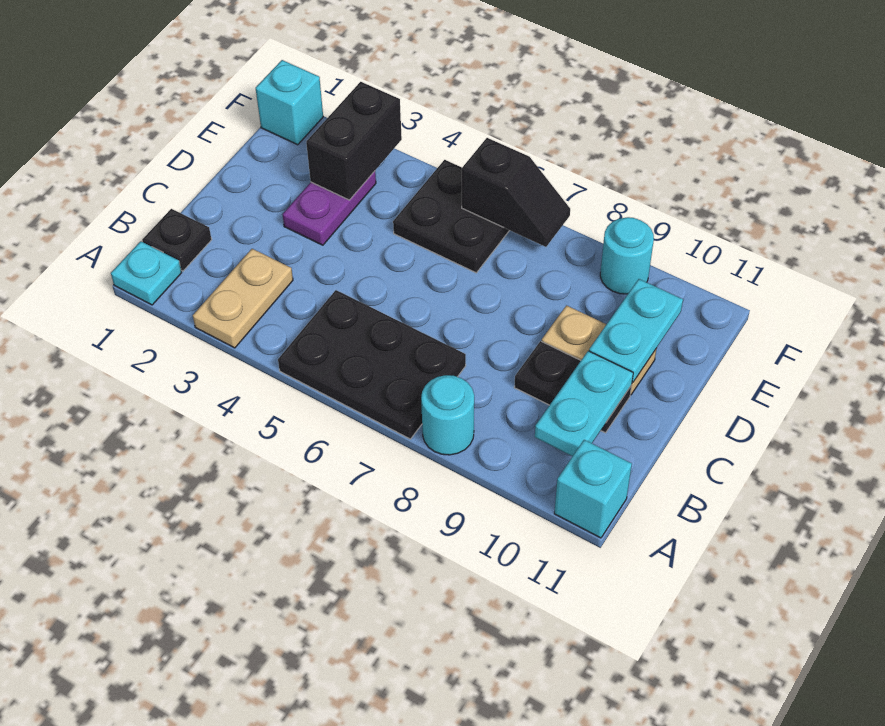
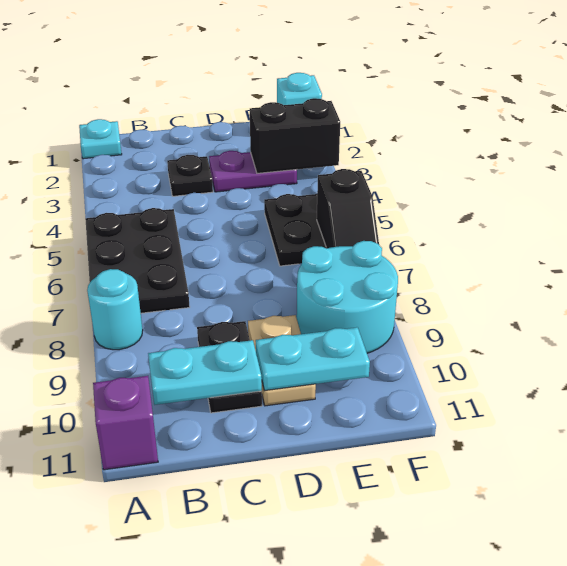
tan plate A3:B3 level 1 -> none
cyan brick A11 level 1 -> purple brick A11 level 1
black plate B1 level 1 -> black plate C3 level 1
cyan round brick F9 level 1 -> cyan round brick E8:F9 level 1

